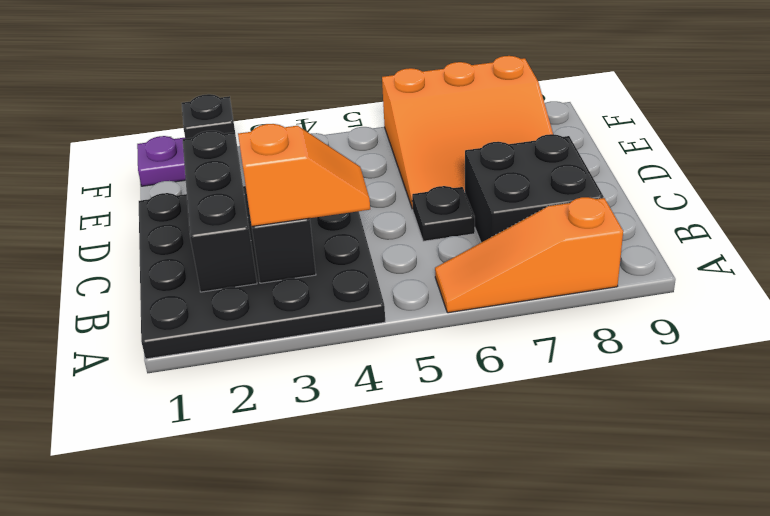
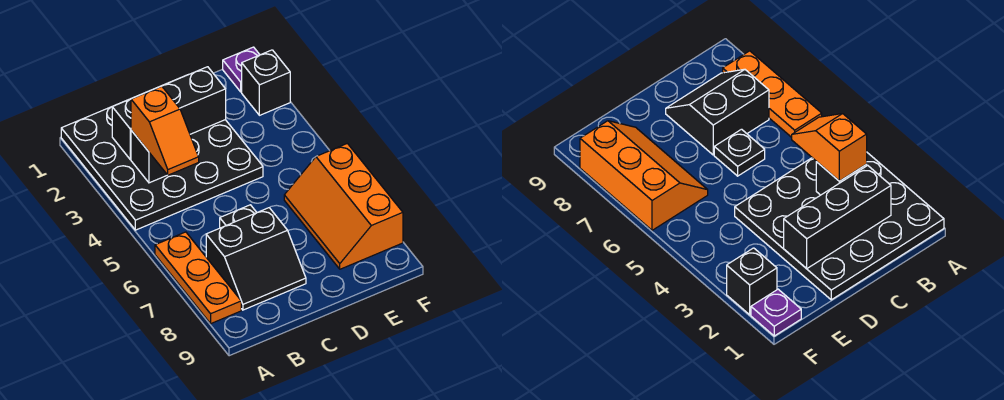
orange slope A6:A8 level 1 top 8 -> orange plate A6:A8 level 1
black brick B7:C8 level 1 -> black slope B7:C8 level 1 top 7
orange slope D6:F8 level 1 top F -> orange slope E6:F8 level 1 top F

